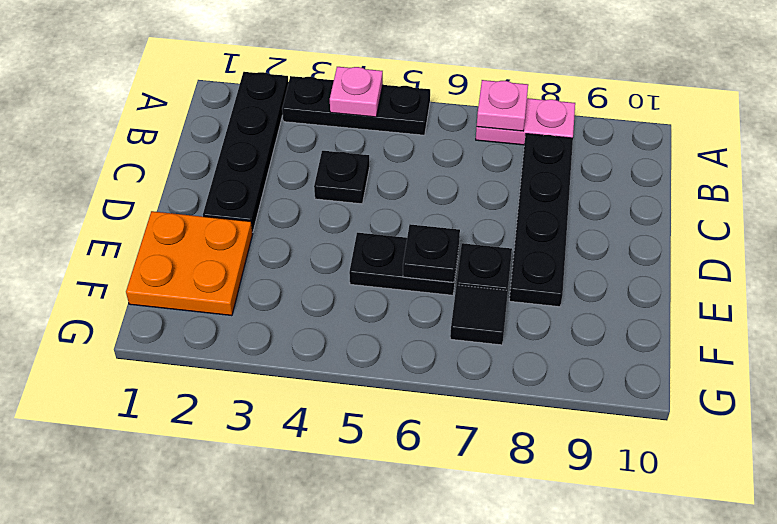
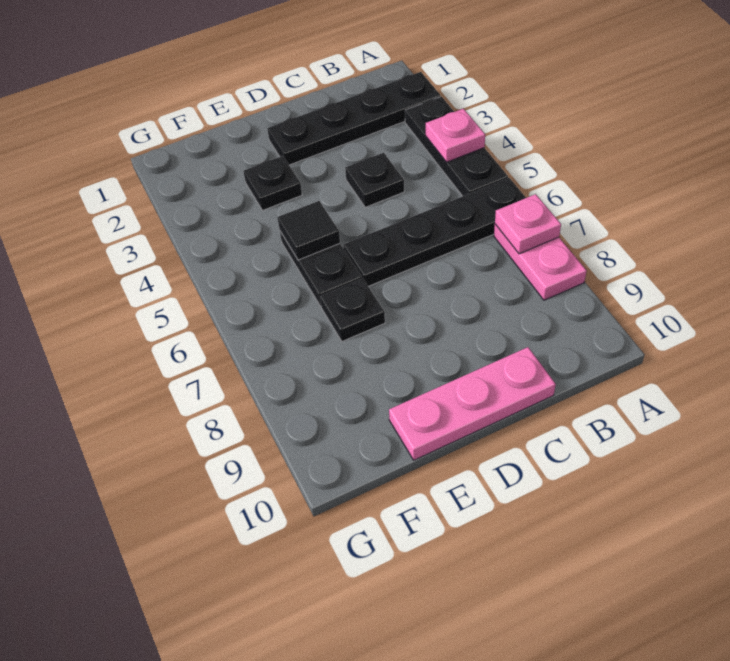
black plate B8:E8 level 1 -> black plate A6:D6 level 1
none -> pink plate C10:E10 level 1
orange plate E1:F2 level 1 -> none
black plate E6 level 2 -> black plate E3 level 1
black tile F7 level 1 -> black tile E5 level 2

